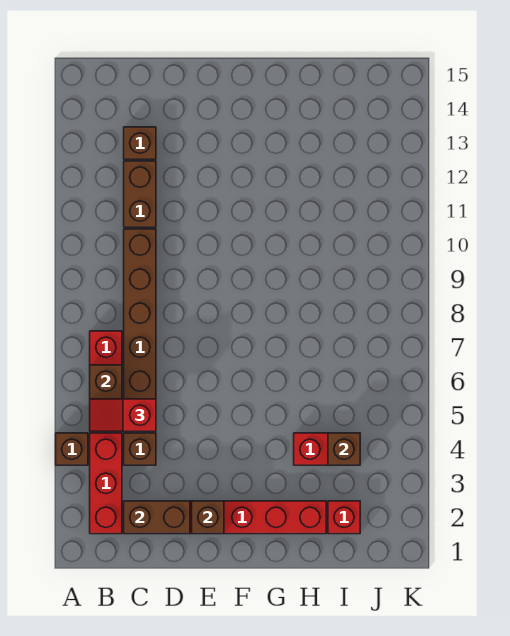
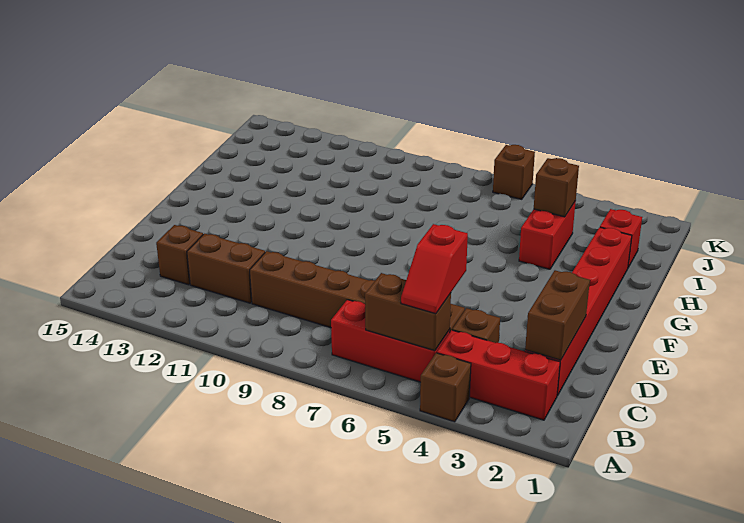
brown brick E2 level 2 -> brown brick K6 level 1

